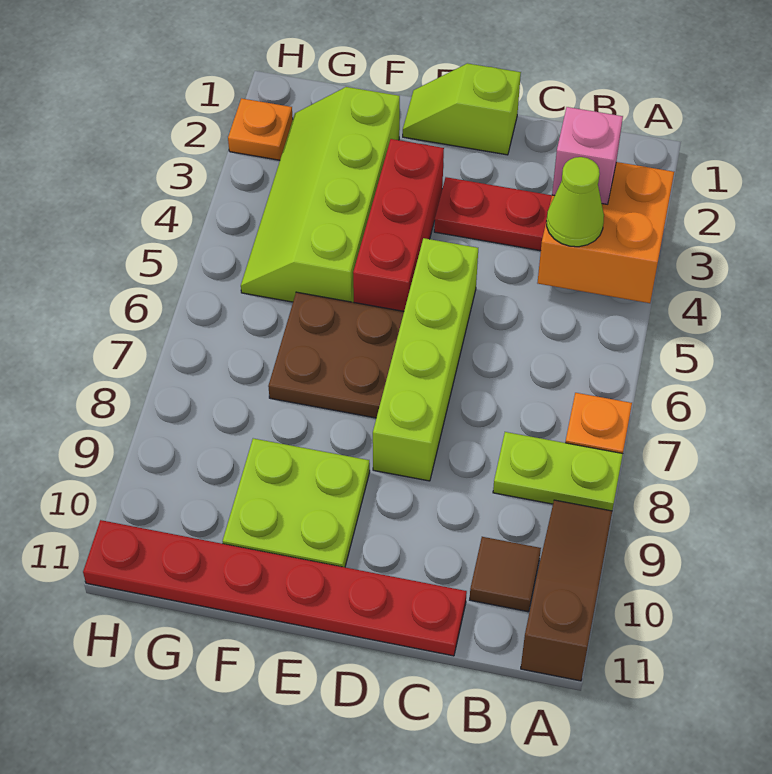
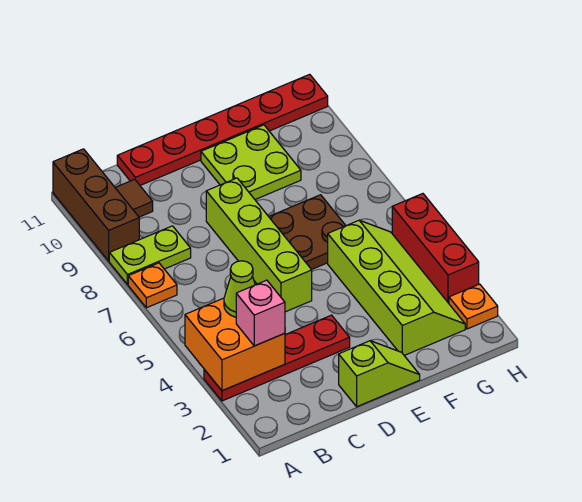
brown slope A9:A11 level 1 top 11 -> brown brick A9:A11 level 1
red brick E3:E5 level 1 -> red brick H3:H5 level 1

